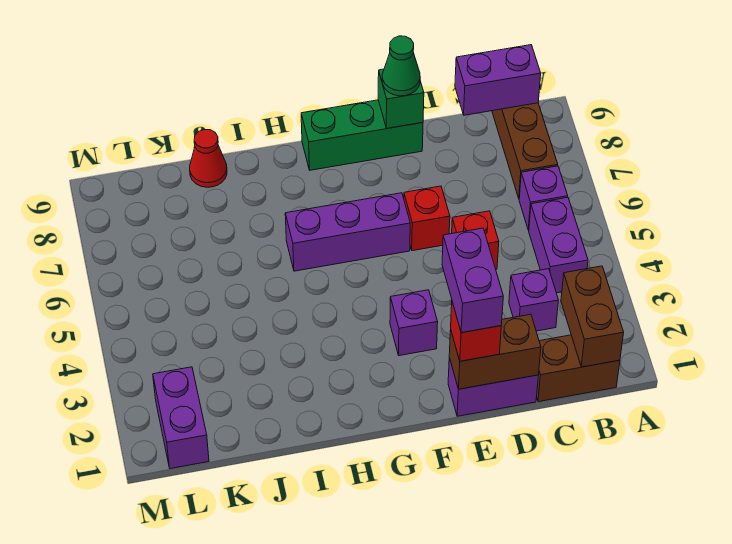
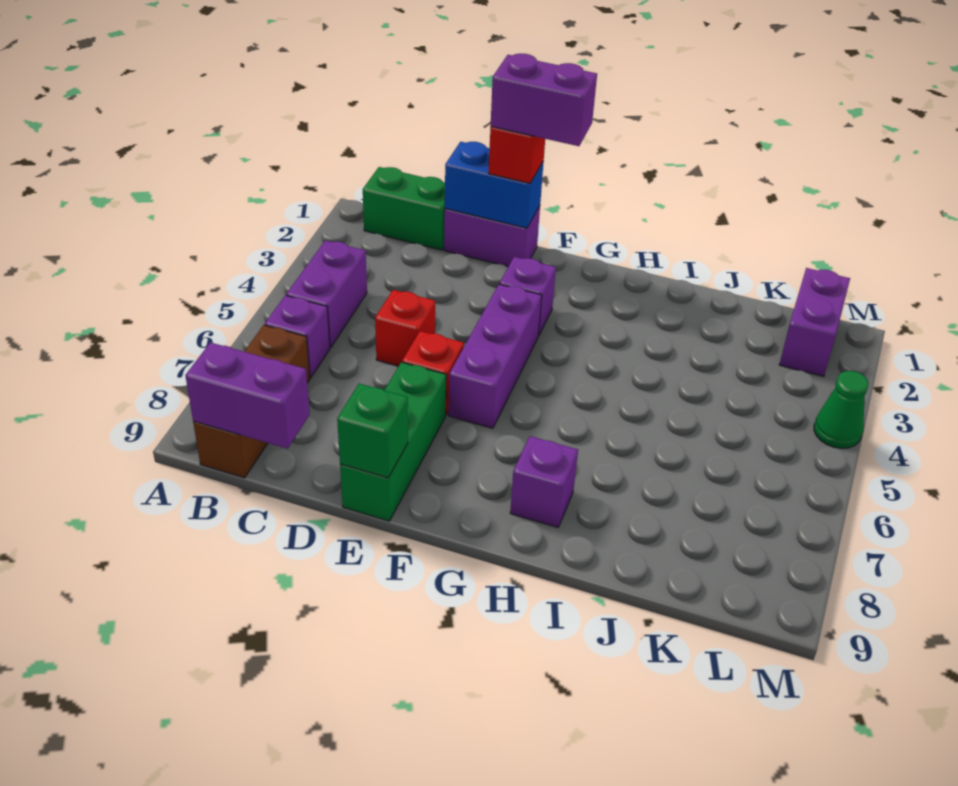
brown brick B1:C1 level 1 -> green brick B1:C1 level 1
brown brick B1:B2 level 2 -> none
purple brick C3 level 1 -> purple brick H8 level 1
brown brick D1:E1 level 2 -> blue brick D1:E1 level 2
purple brick E1:E2 level 4 -> purple brick E1:F1 level 4
green brick E9:G9 level 1 -> green brick E7:E9 level 1
green cone E9 level 3 -> green cone M4 level 1
purple brick F6:H6 level 1 -> purple brick F4:F6 level 1
red cone J9 level 1 -> none

